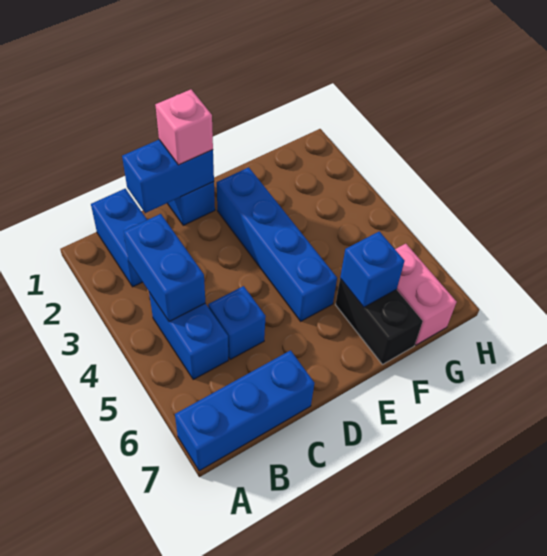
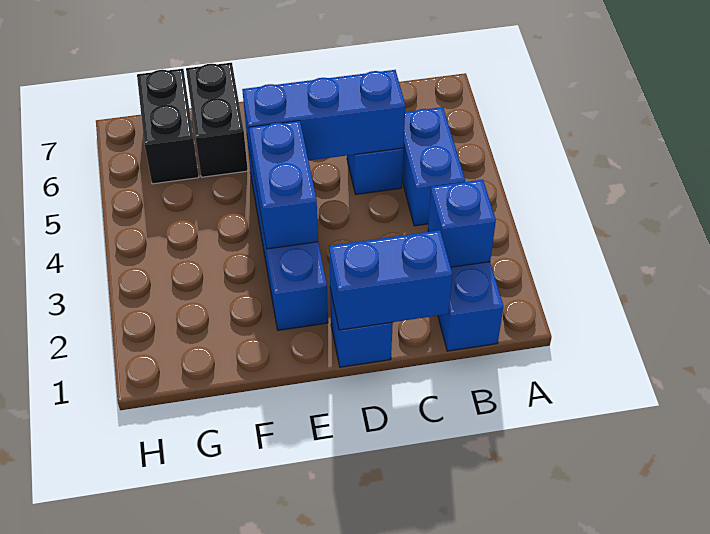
blue brick A7:C7 level 1 -> blue brick C5:E5 level 2
blue brick B3:B4 level 2 -> blue brick E3:E4 level 2
pink brick D1 level 3 -> none
blue brick F6 level 2 -> blue brick B2 level 2
pink brick G6:G7 level 1 -> black brick G6:G7 level 1

